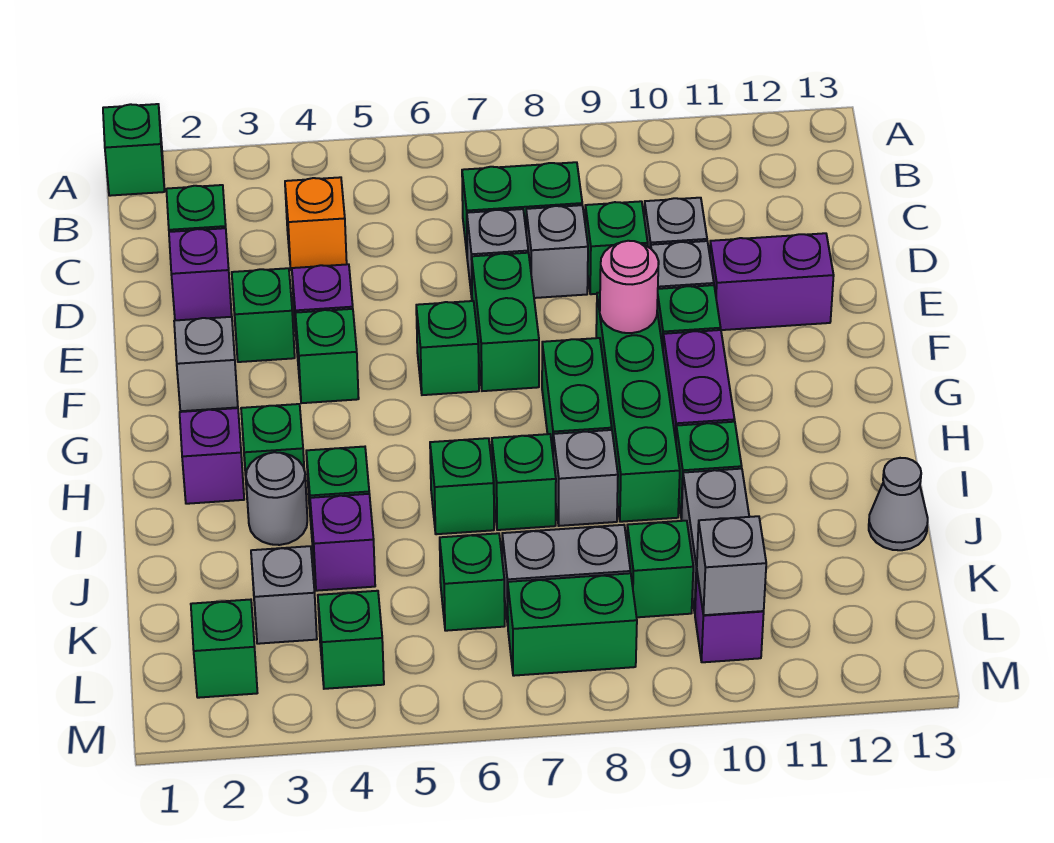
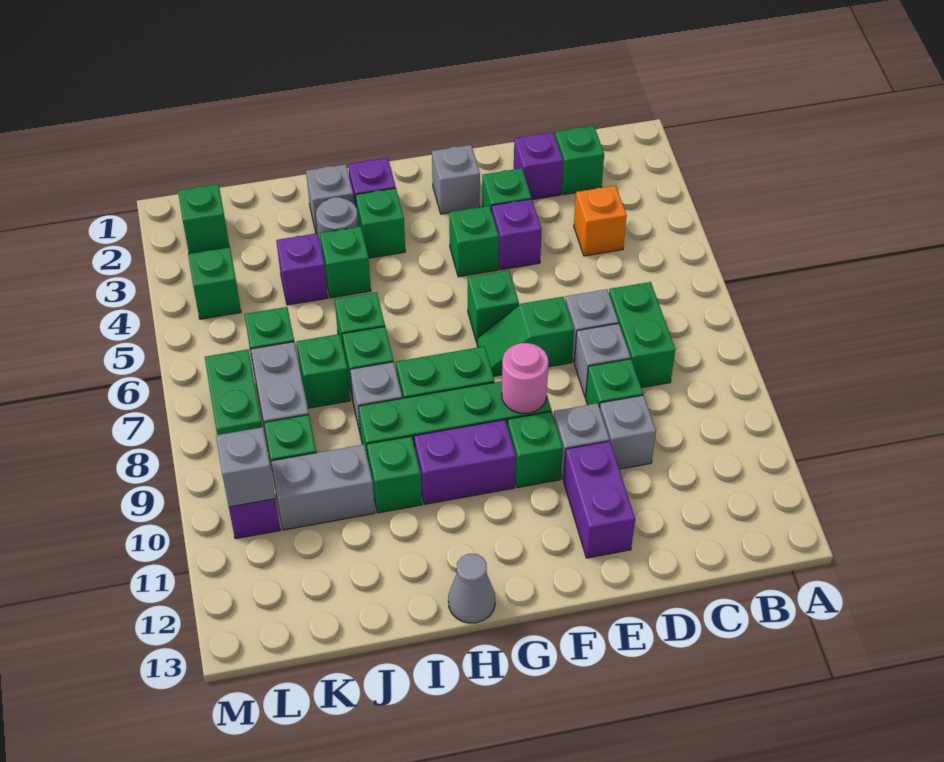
green brick A1 level 1 -> green brick J7 level 1
green brick E7:F7 level 1 -> green slope E7:F7 level 1 top E
grey cone J13 level 1 -> grey cone H13 level 1
grey brick K3 level 1 -> grey brick I2 level 1

